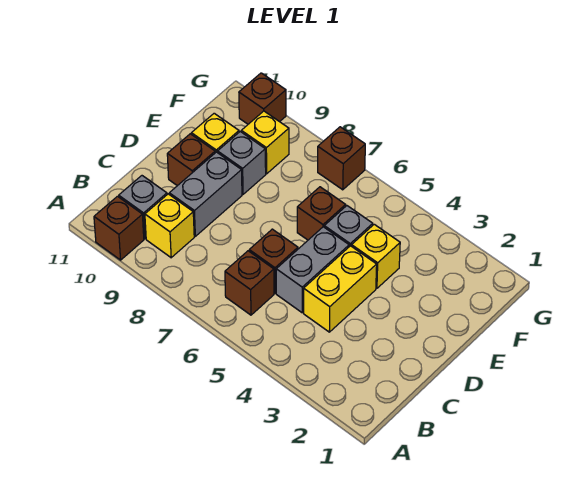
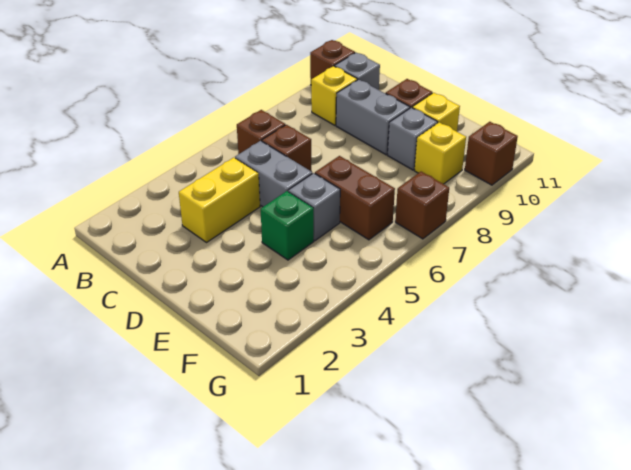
yellow brick C4:D4 level 1 -> yellow brick C3:C4 level 1
yellow brick E4 level 1 -> green brick E4 level 1
brown brick E6 level 1 -> brown brick E6:F6 level 1

